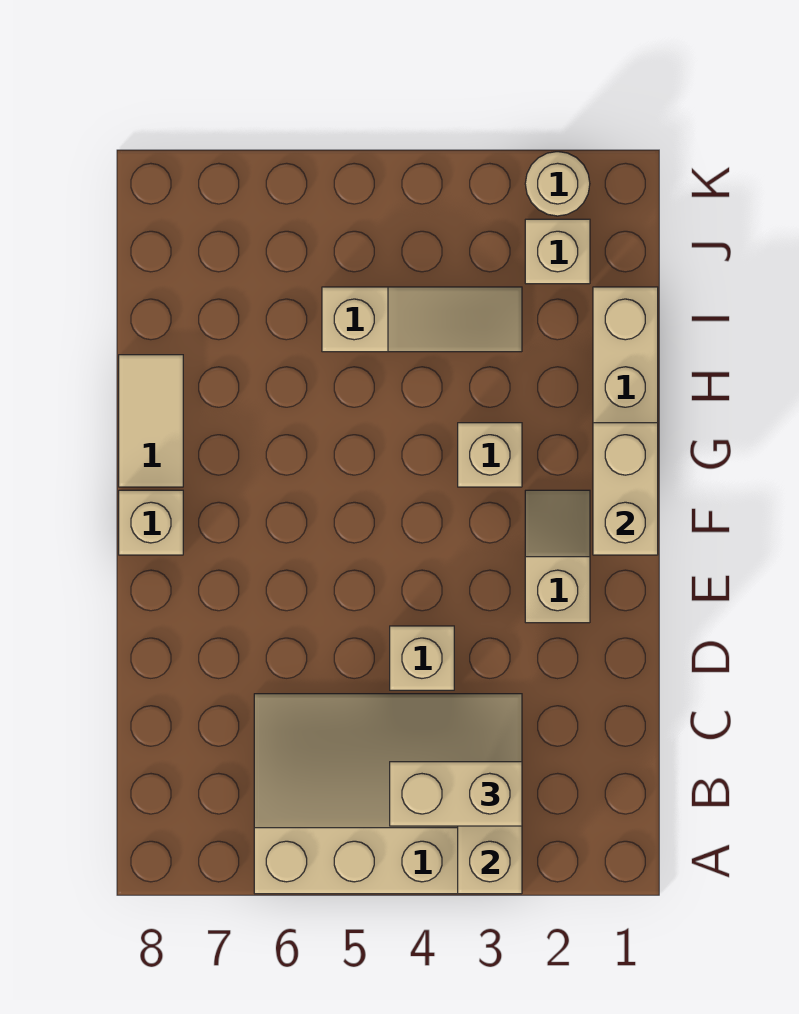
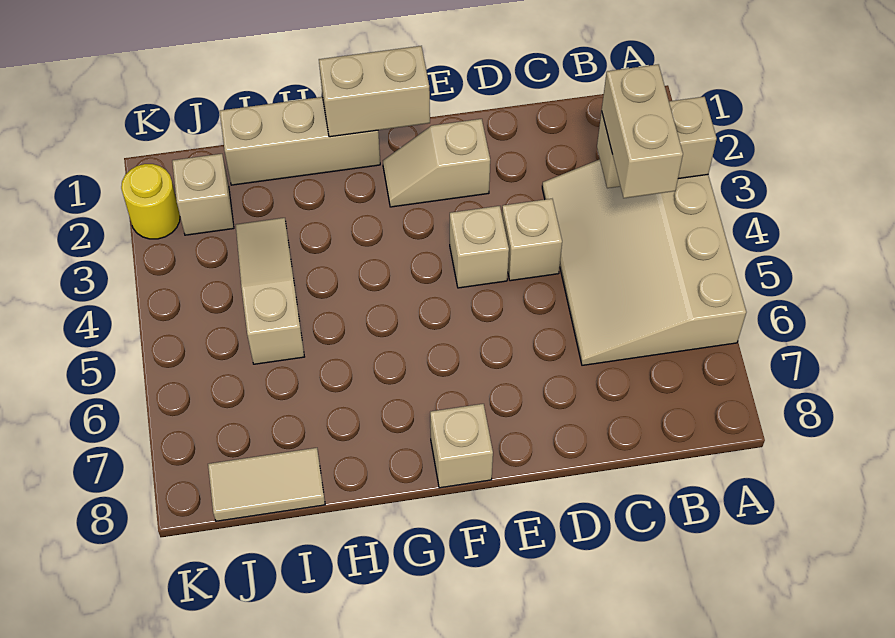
tan brick G3 level 1 -> tan brick E4 level 1
tan tile G8:H8 level 1 -> tan tile I8:J8 level 1
tan round brick K2 level 1 -> yellow round brick K2 level 1

